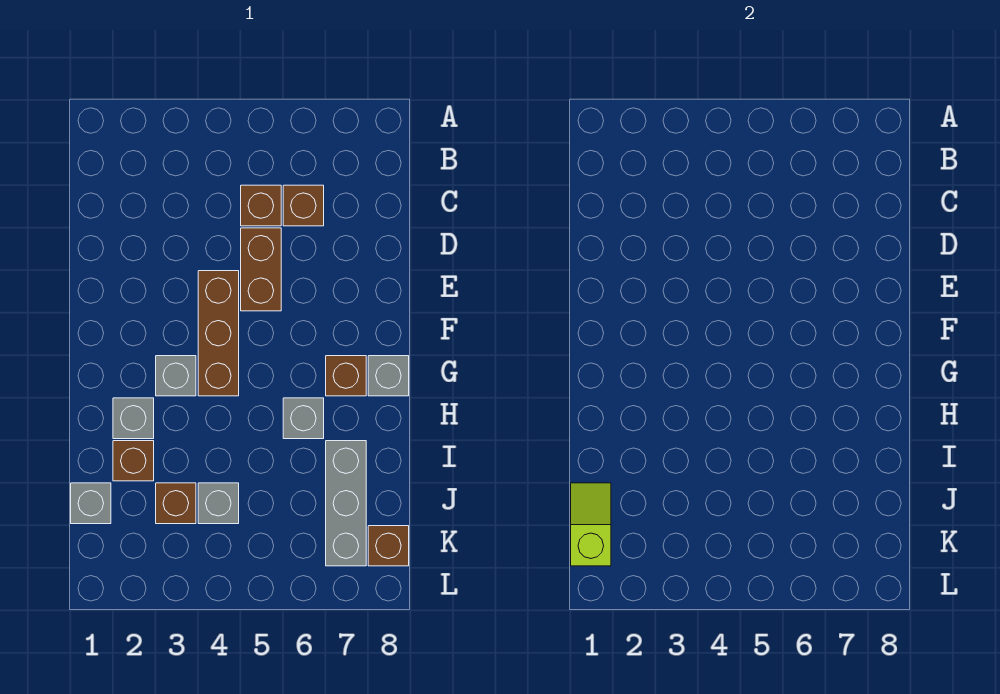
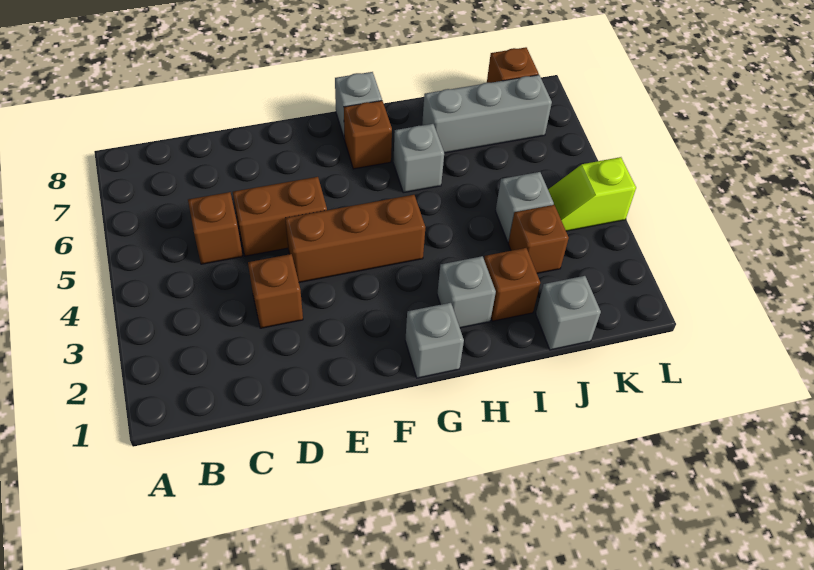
brown brick C6 level 1 -> brown brick D3 level 1
grey brick G3 level 1 -> grey brick G1 level 1
lime slope J1:K1 level 2 top K -> lime slope K4:L4 level 1 top L

